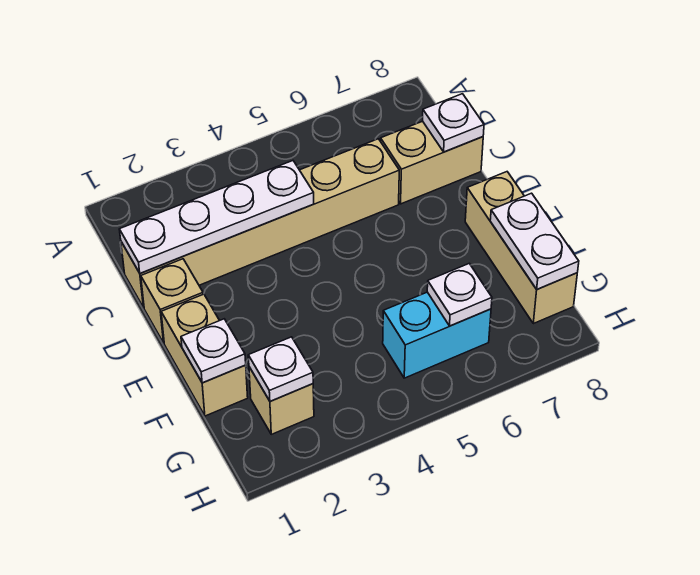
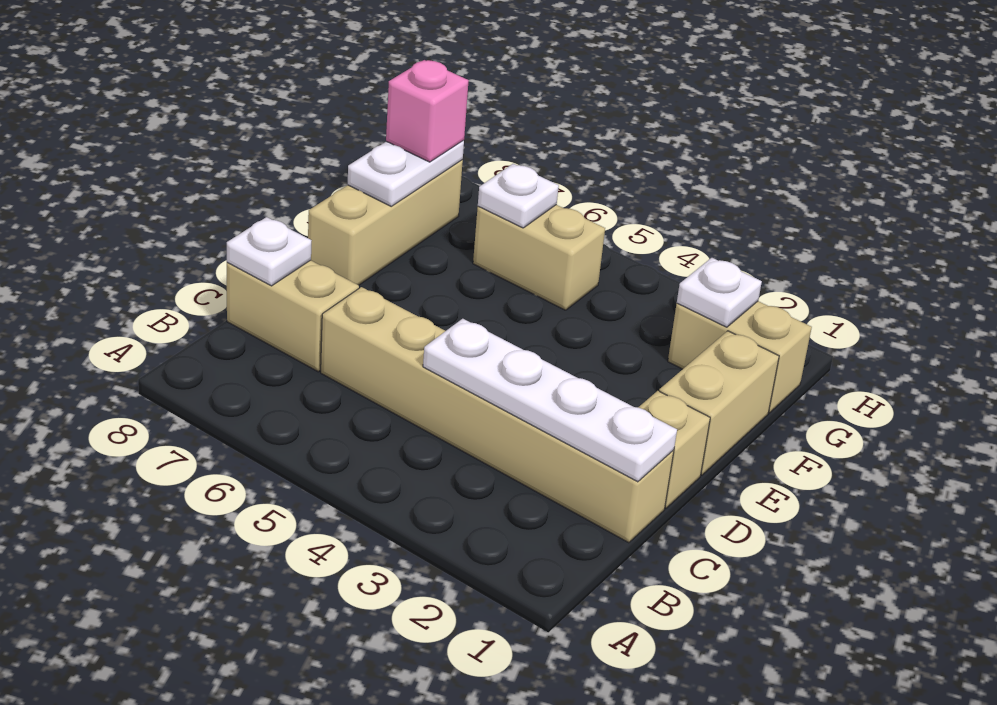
white plate F1 level 2 -> none
tan brick G2 level 1 -> tan brick G1:G2 level 1
cyan brick G5:G6 level 1 -> tan brick G5:G6 level 1
none -> pink brick G8 level 3

